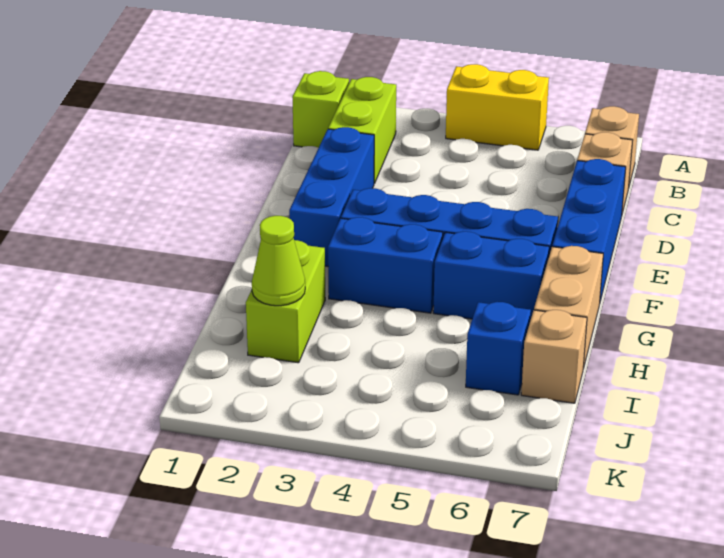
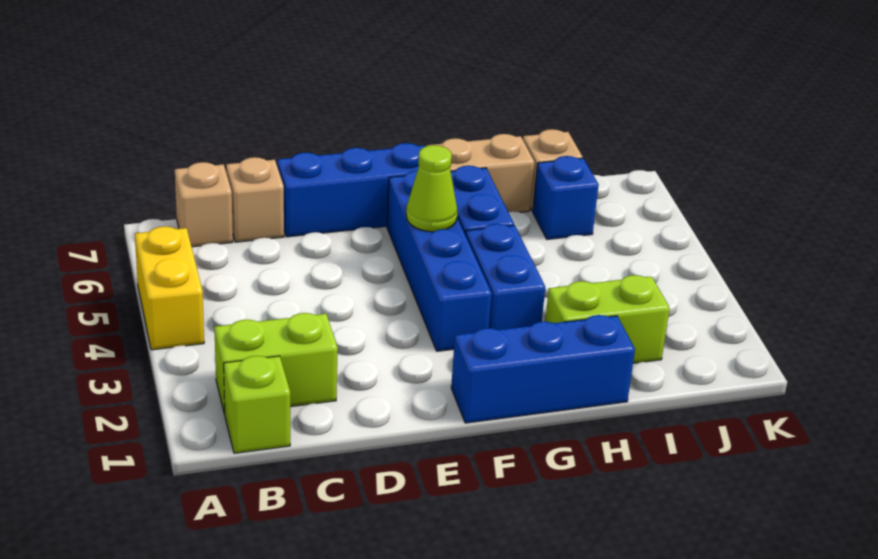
blue brick D2:F2 level 1 -> blue brick F1:H1 level 1
lime cone I2 level 2 -> lime cone F5 level 2

